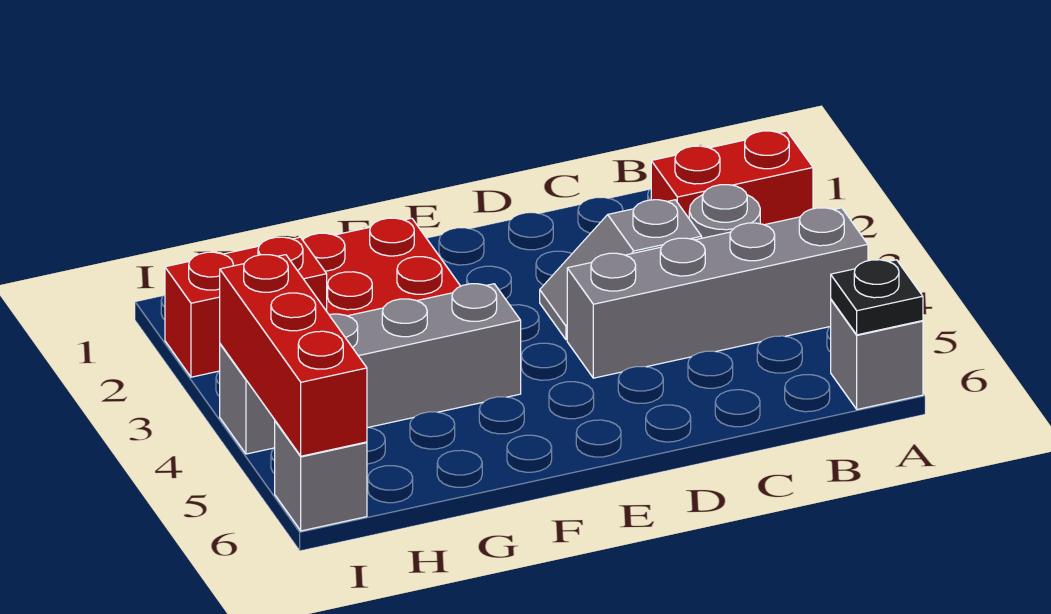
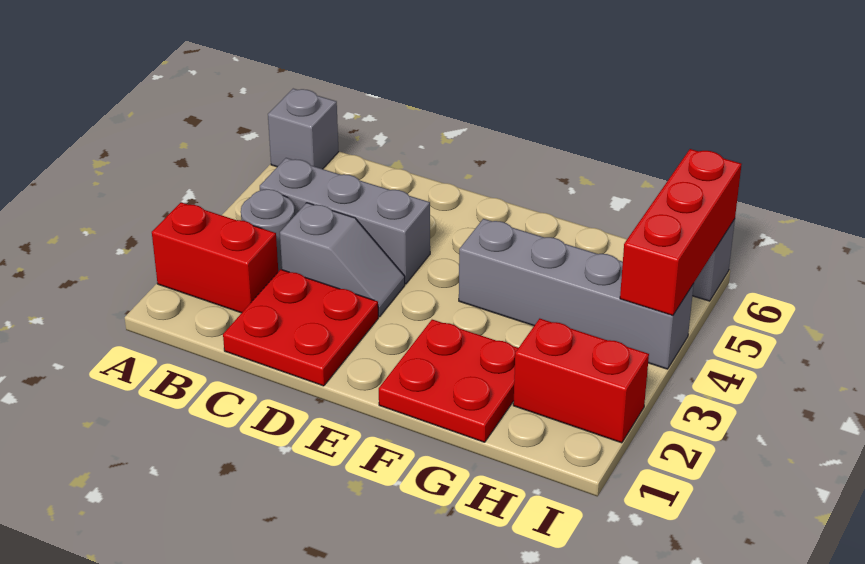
grey brick A4:D4 level 1 -> grey brick B4:D4 level 1
black plate A6 level 2 -> none
none -> red plate C1:D2 level 1

